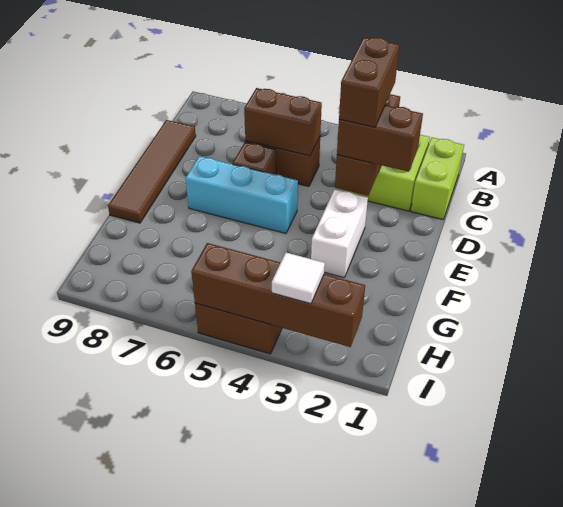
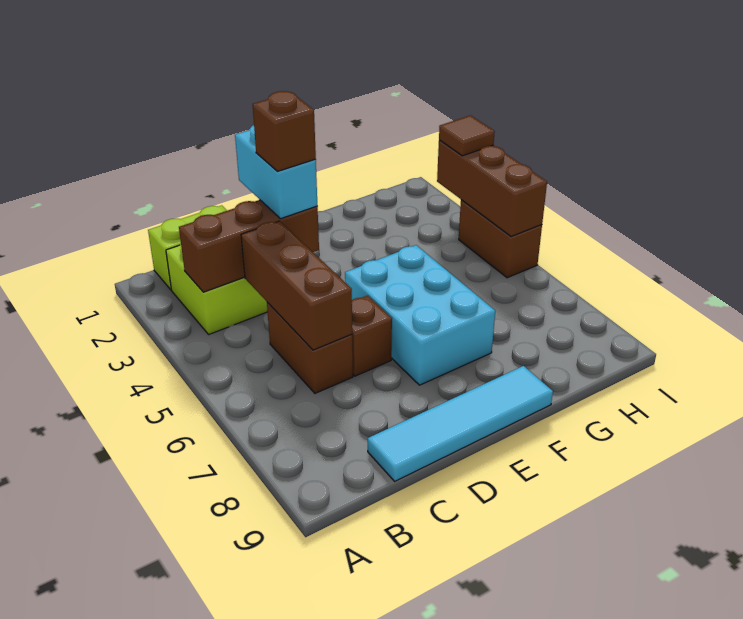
brown brick C3:D3 level 4 -> brown brick D3 level 4
brown brick C5:C6 level 2 -> brown brick C4:C6 level 2
brown tile C9:F9 level 1 -> cyan tile C9:F9 level 1
brown brick D2:D3 level 3 -> cyan brick D2:D3 level 3
white brick E3:F3 level 1 -> none
cyan brick E5:E7 level 1 -> cyan brick E5:F7 level 1
brown brick I2:I5 level 2 -> brown brick I3:I5 level 2
white tile I3 level 3 -> brown tile I3 level 3

